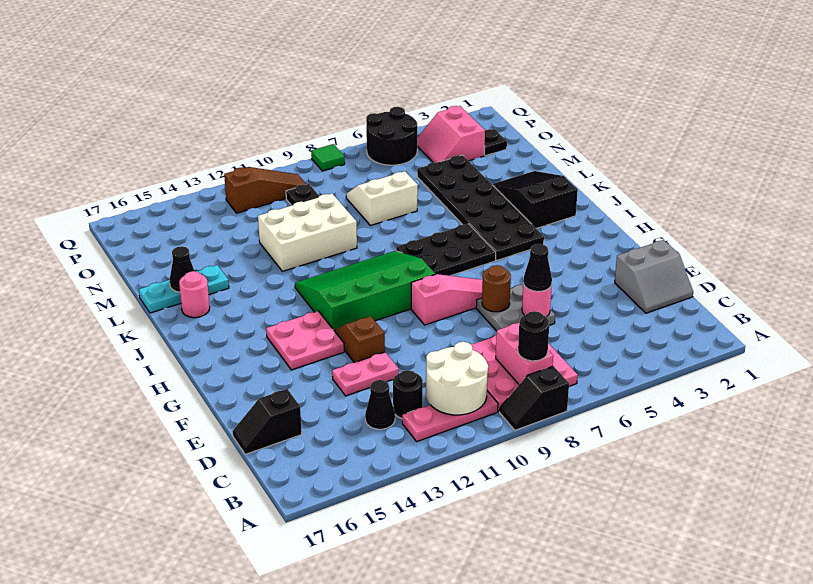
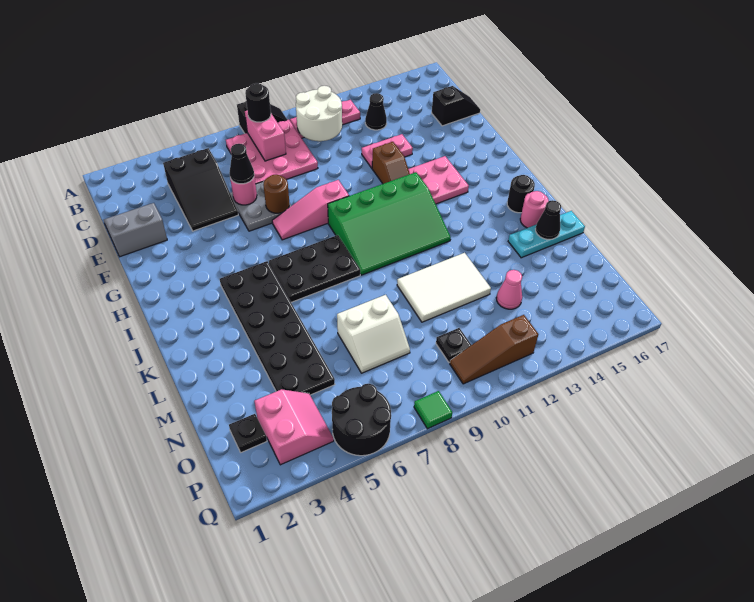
black round brick C12 level 1 -> black round brick J16 level 1
black slope J2:L3 level 1 top J -> black slope C4:E5 level 1 top C
white brick L10:M12 level 1 -> white tile L10:M12 level 1
none -> pink cone N13 level 1

